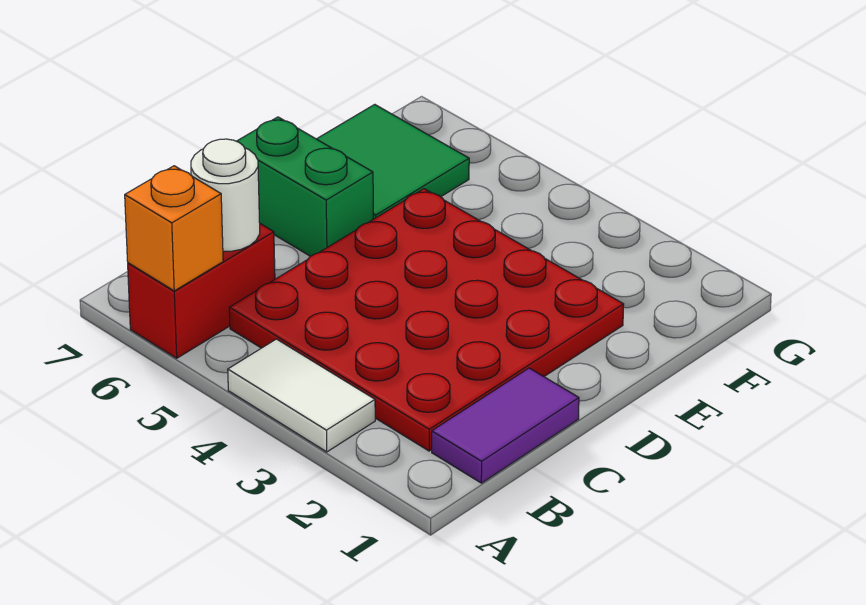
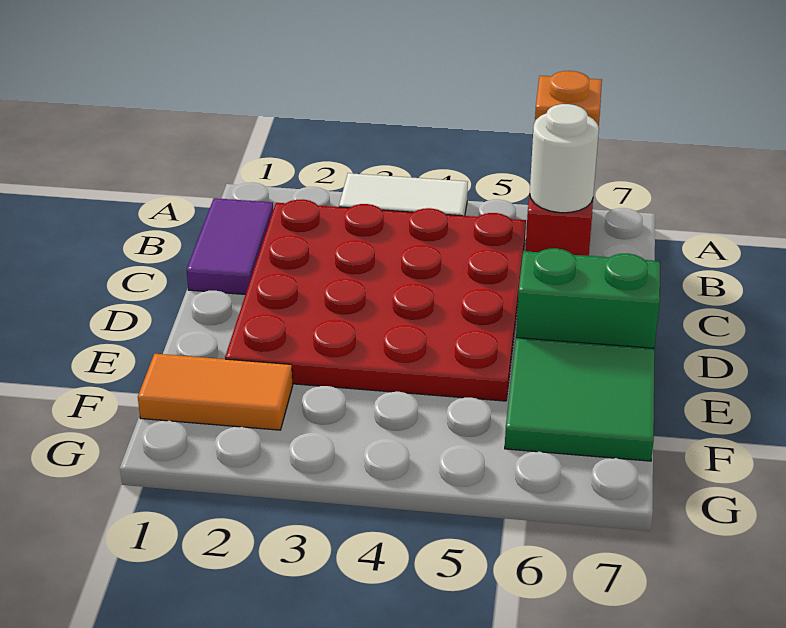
none -> orange tile F1:F2 level 1

